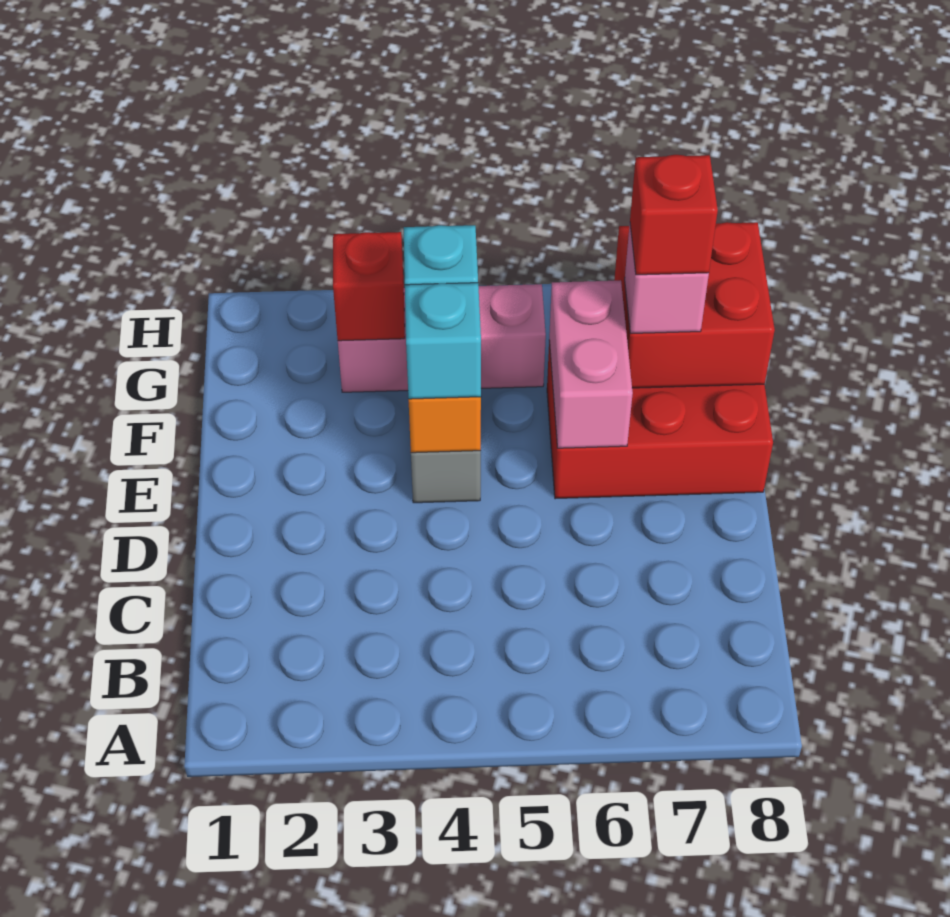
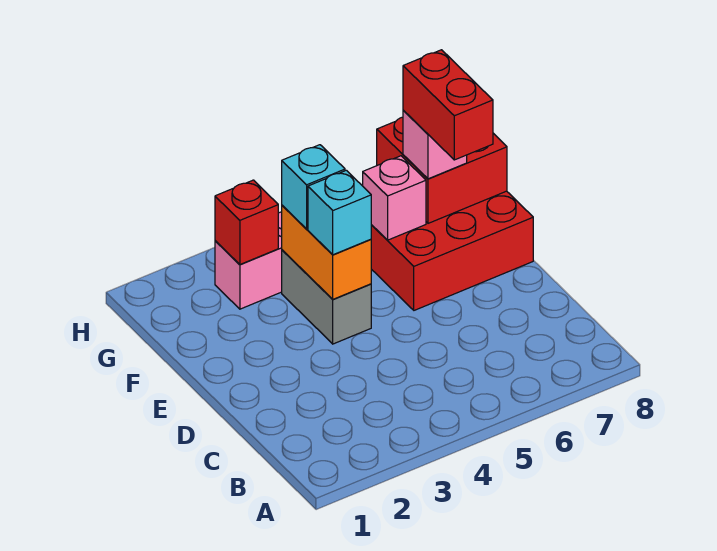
pink brick E6:F6 level 2 -> pink brick F6 level 2
red brick F7 level 4 -> red brick E7:F7 level 4

